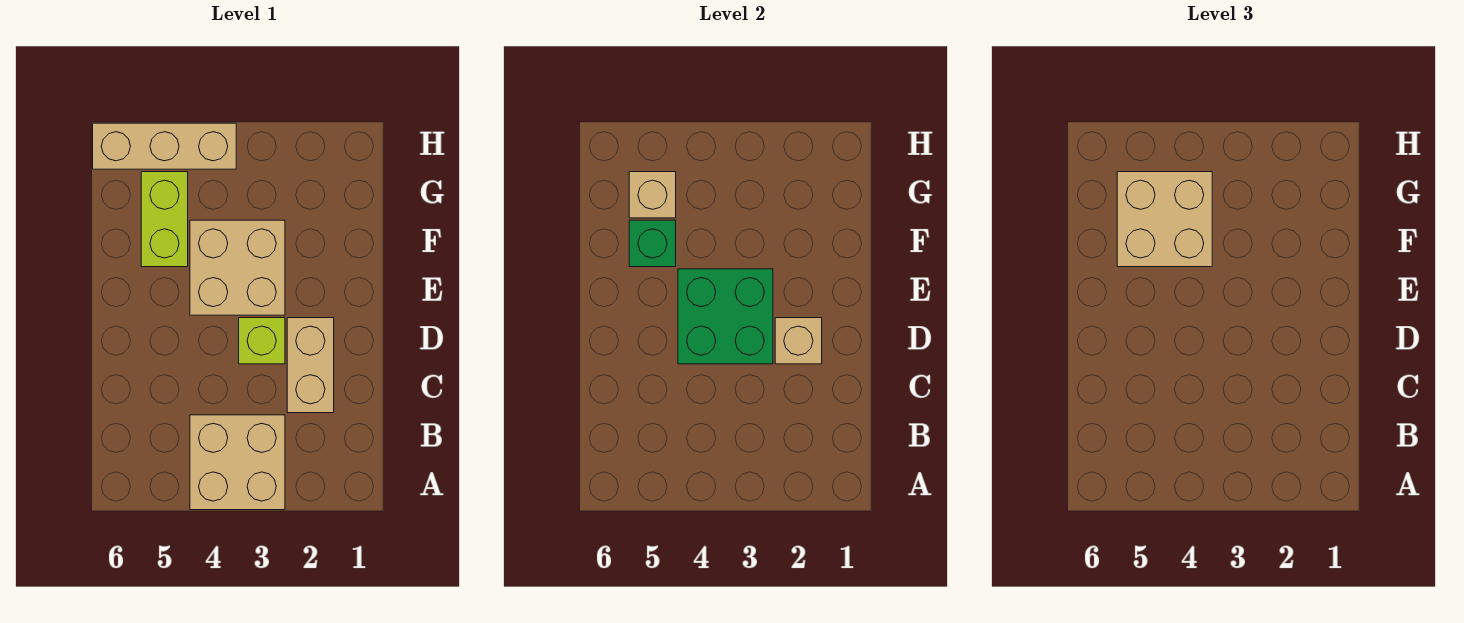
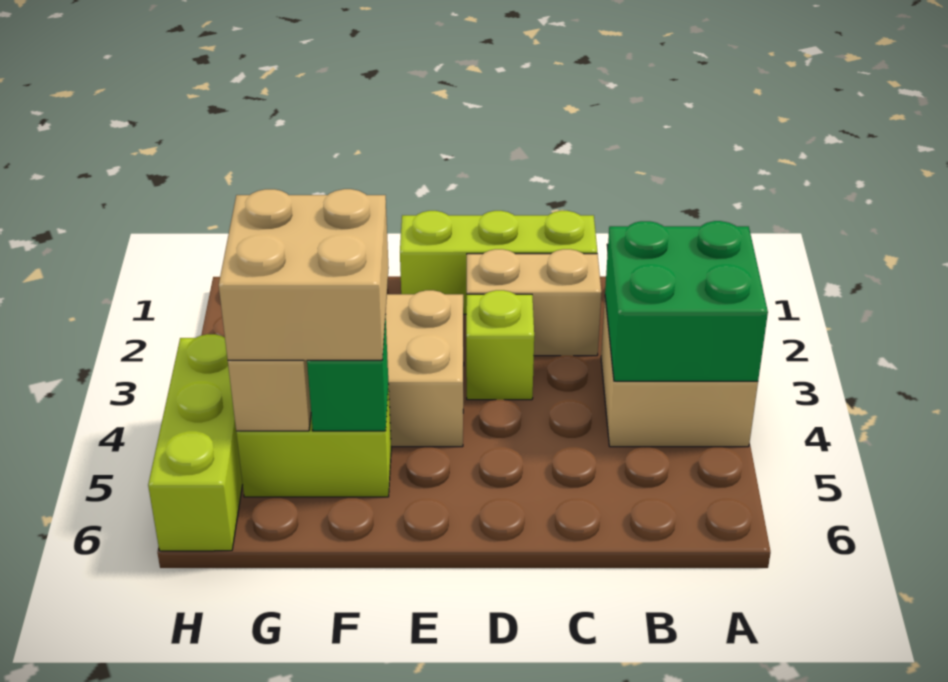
none -> lime brick C1:E1 level 1
tan brick D2 level 2 -> none
green brick D3:E4 level 2 -> green brick A3:B4 level 2
tan brick H4:H6 level 1 -> lime brick H4:H6 level 1

